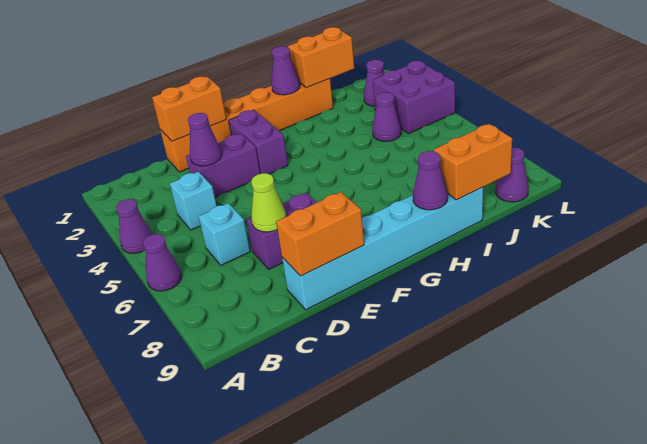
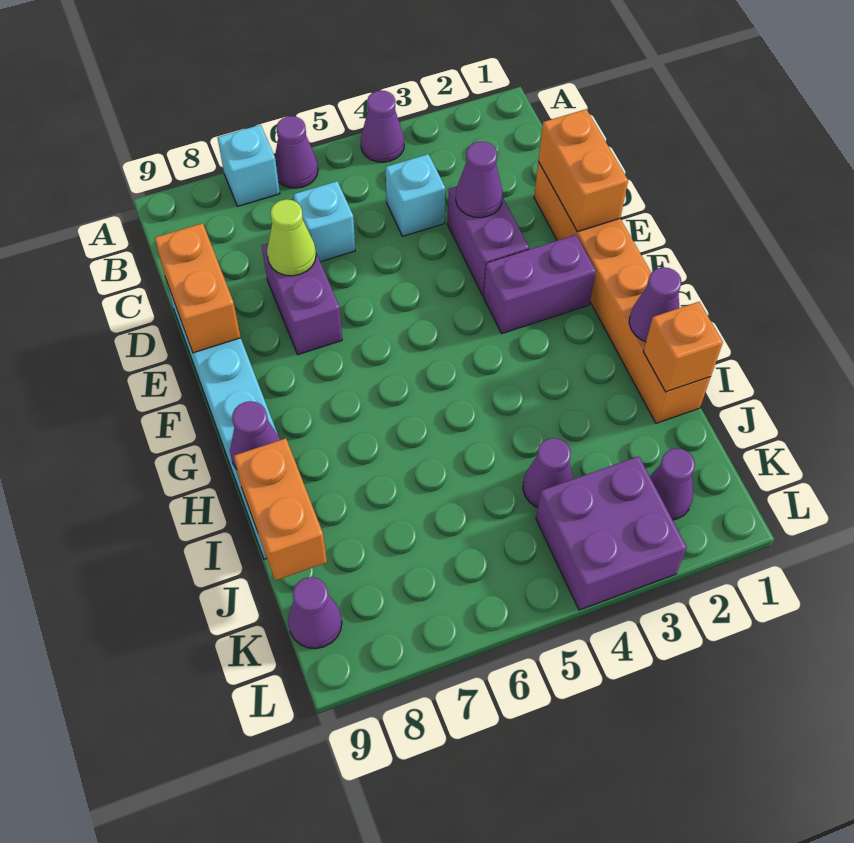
none -> cyan brick A7 level 1
orange brick I1:J1 level 2 -> orange brick I1 level 2

